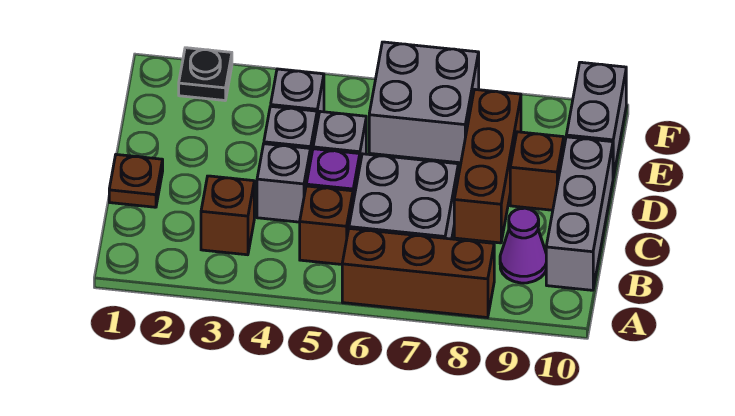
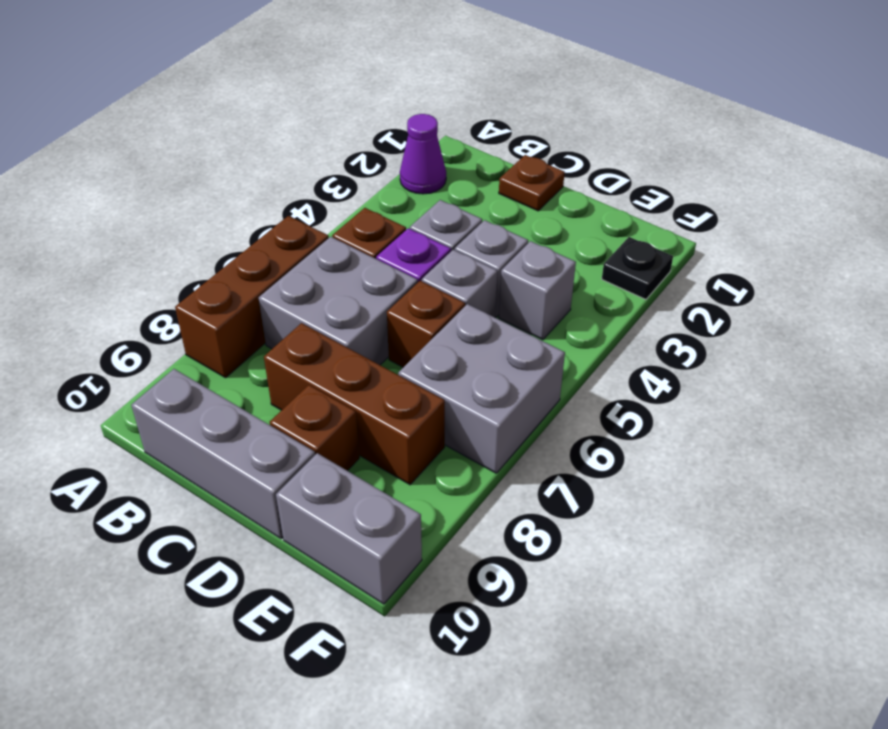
brown brick B3 level 1 -> brown brick D6 level 1
purple cone B9 level 1 -> purple cone A2 level 1

